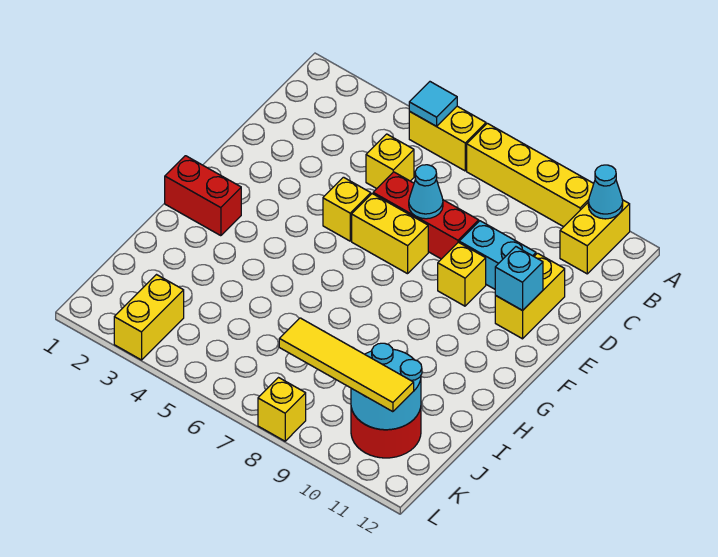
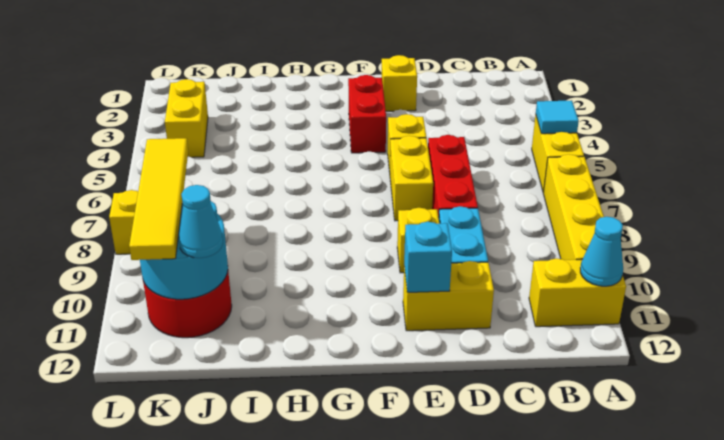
yellow brick C5 level 1 -> yellow brick E2 level 1
cyan cone D7 level 2 -> cyan cone J11 level 3
red brick G1:G2 level 1 -> red brick F3:F4 level 1
yellow brick K3:L3 level 1 -> yellow brick K3:K4 level 1

